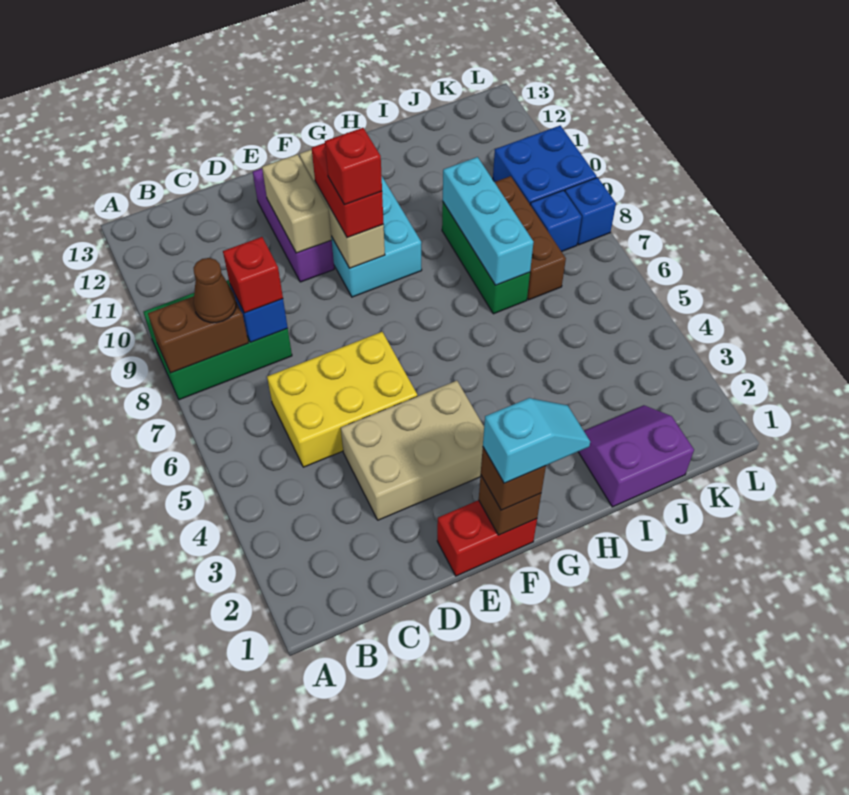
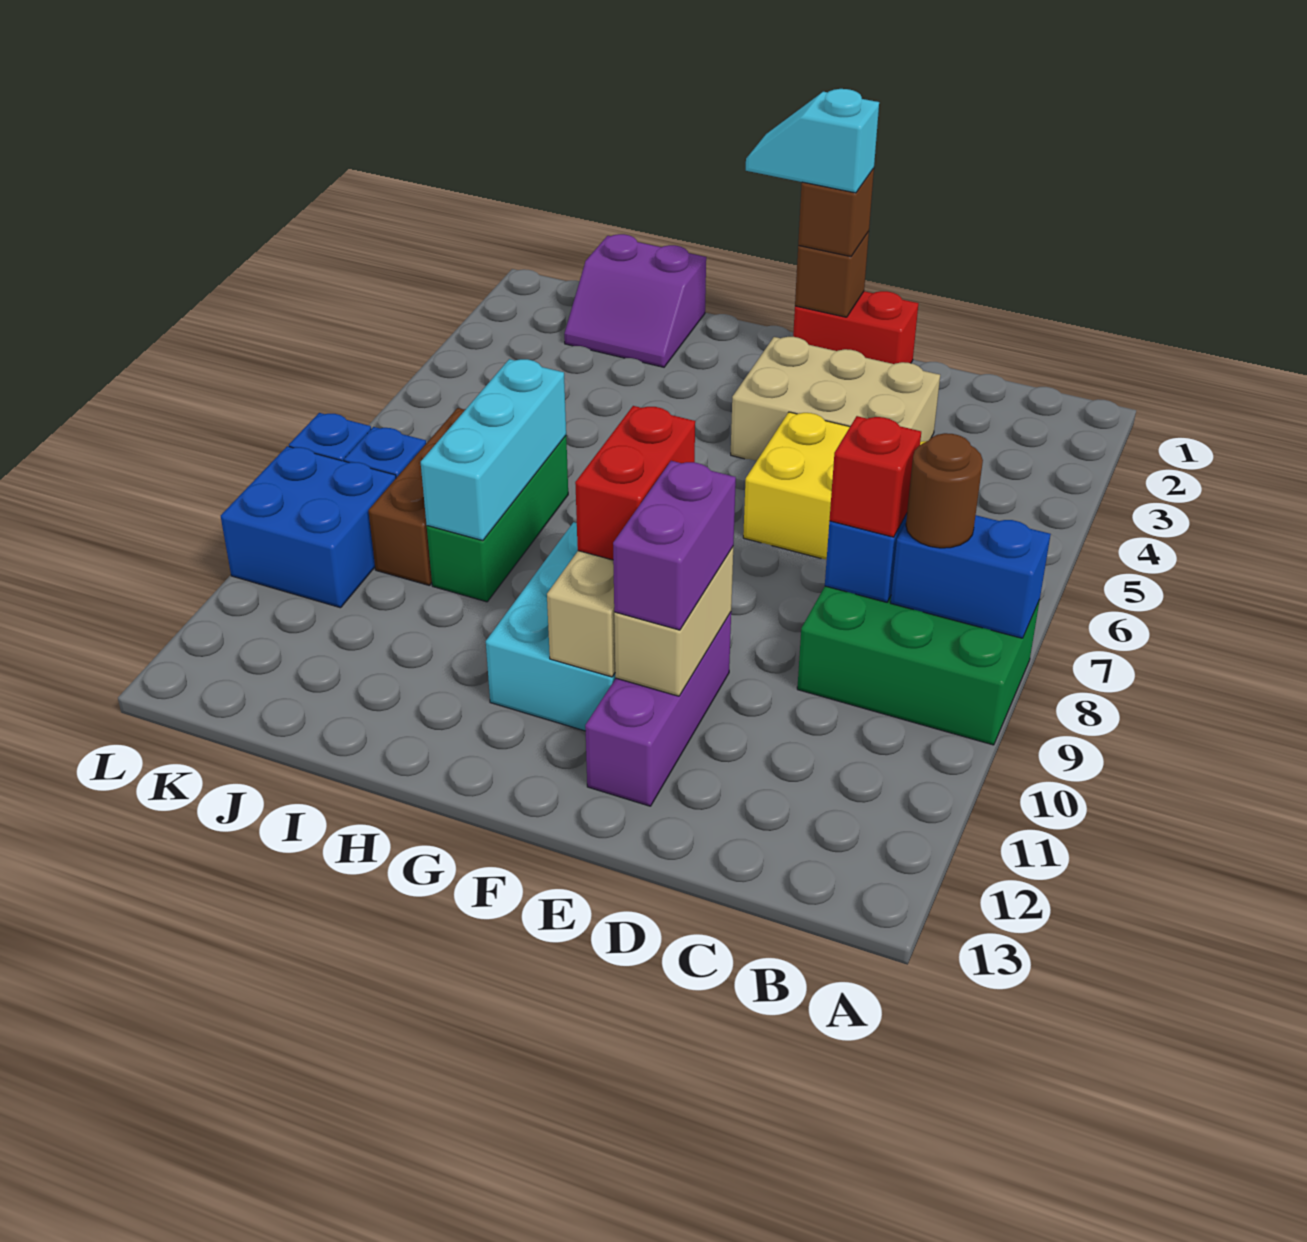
brown brick A8:B8 level 2 -> blue brick A8:B8 level 2
brown cone B8 level 3 -> brown round brick B8 level 3
none -> purple brick E10:E11 level 3
red brick F9 level 4 -> none

